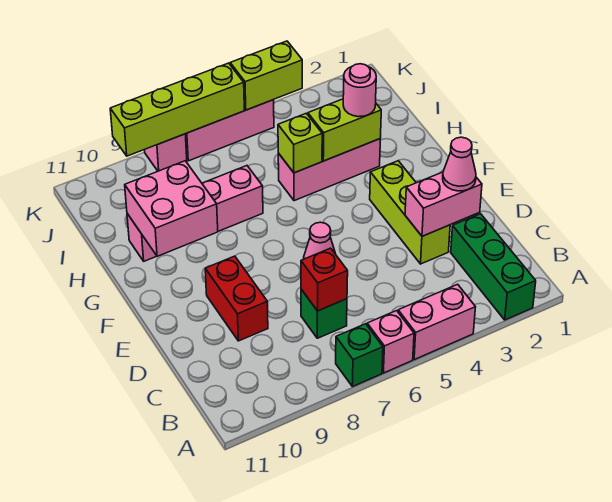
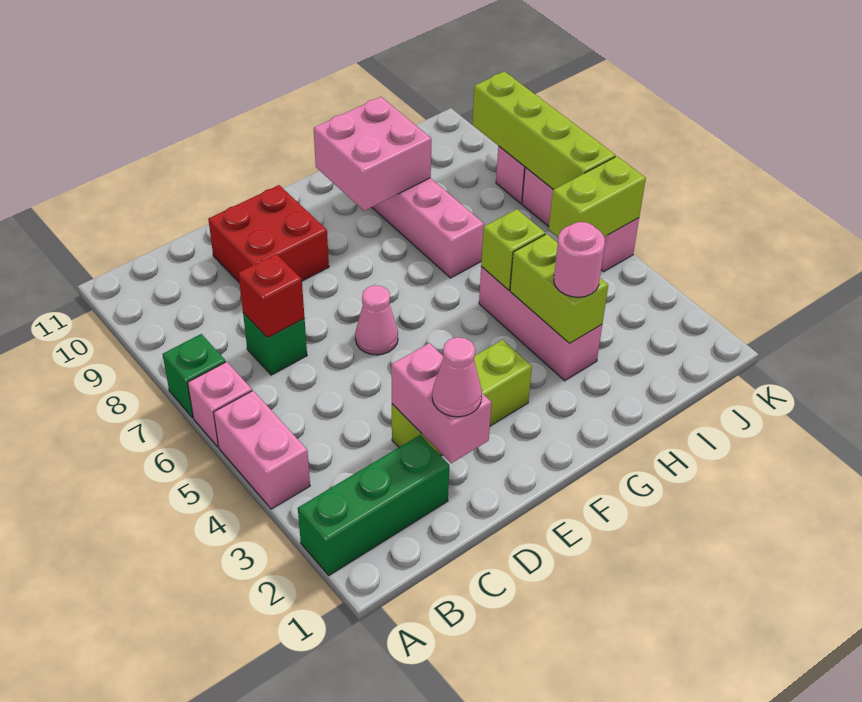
red brick D9:E9 level 1 -> red brick D9:E10 level 1
lime brick K4:K5 level 2 -> lime brick J5:K5 level 2

